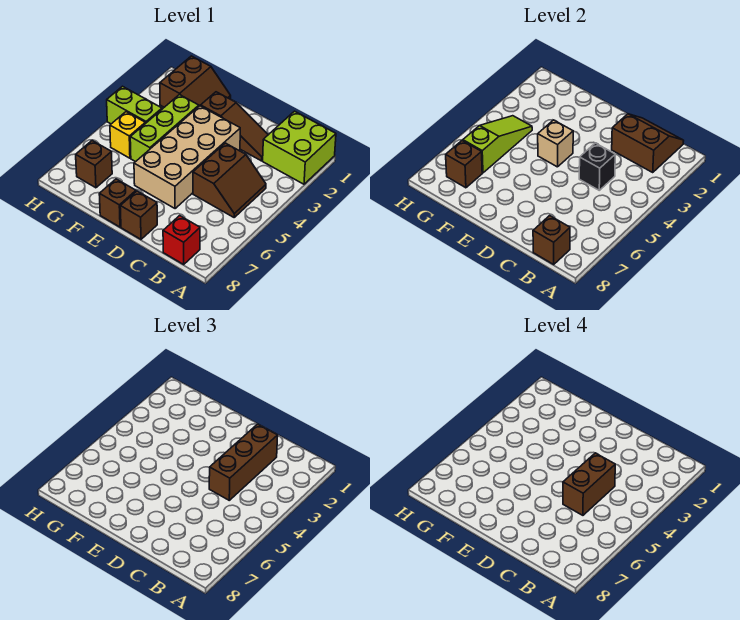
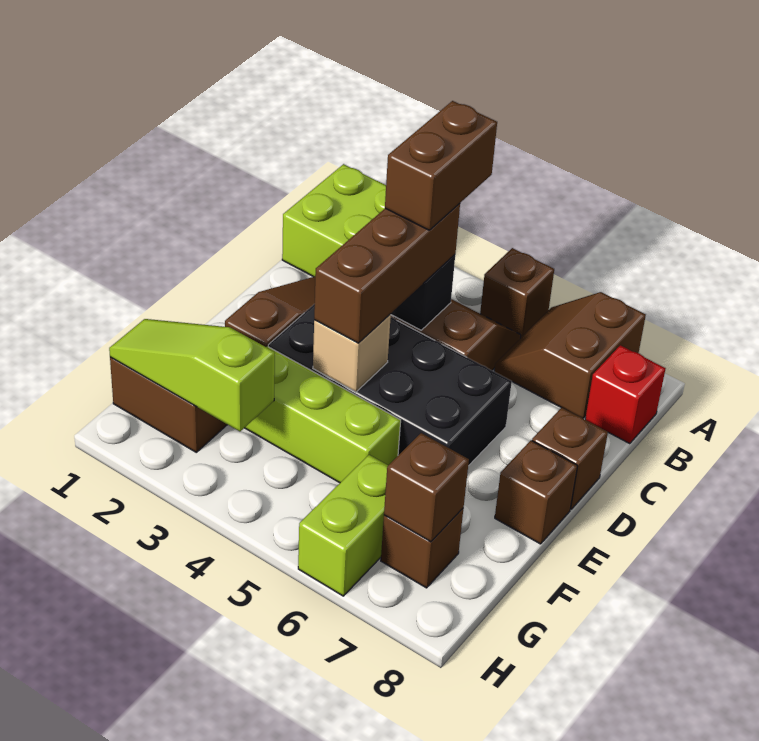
brown slope B1:C2 level 2 top 2 -> brown slope A6:B7 level 1 top 7
brown brick B8 level 2 -> brown brick A5 level 1
brown brick C2:C4 level 3 -> brown brick C4:E4 level 3
brown brick C4:C5 level 4 -> brown brick B4:C4 level 4
tan brick D3:E6 level 1 -> black brick D3:E6 level 1
lime brick G4:H4 level 1 -> lime brick G6:H6 level 1
lime slope G4:G6 level 2 top 6 -> lime slope G1:G3 level 2 top 3
yellow brick G5 level 1 -> none

